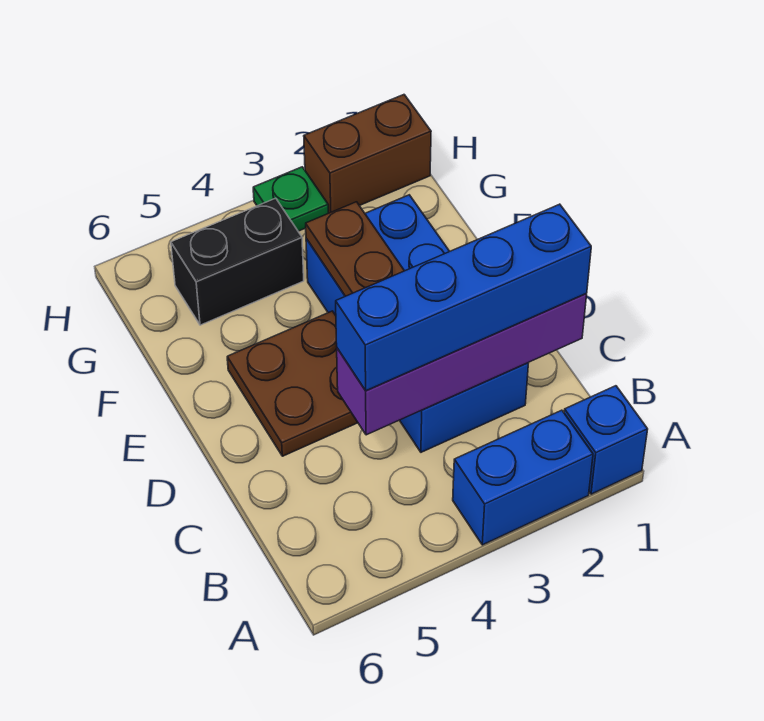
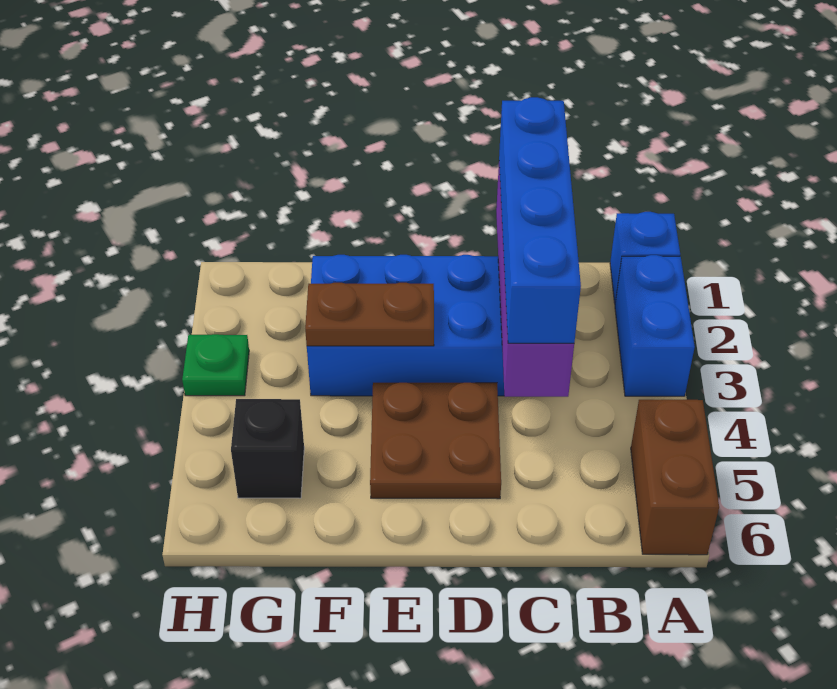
black brick G4:G5 level 1 -> black brick G5 level 1
brown brick H1:H2 level 1 -> brown brick A5:A6 level 1

